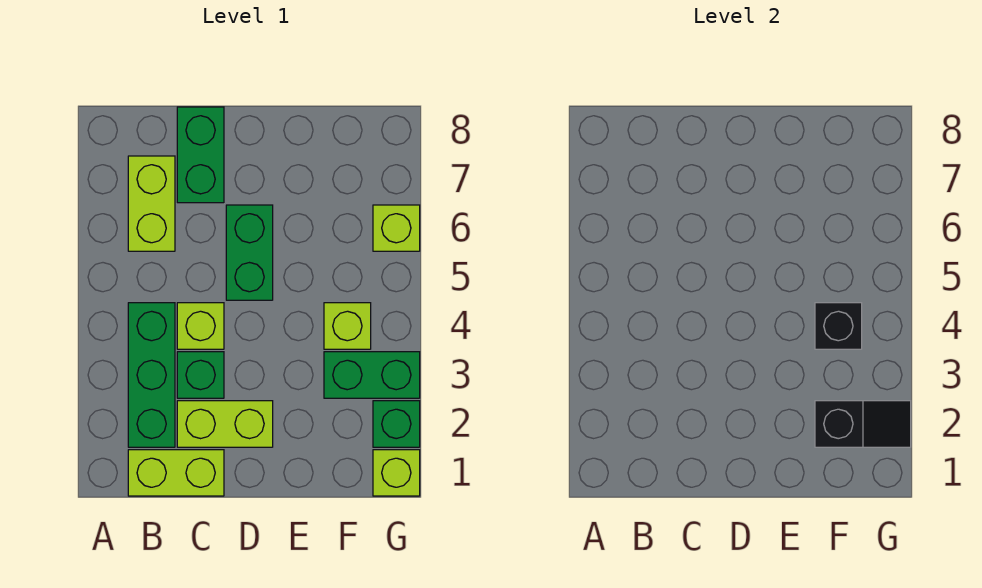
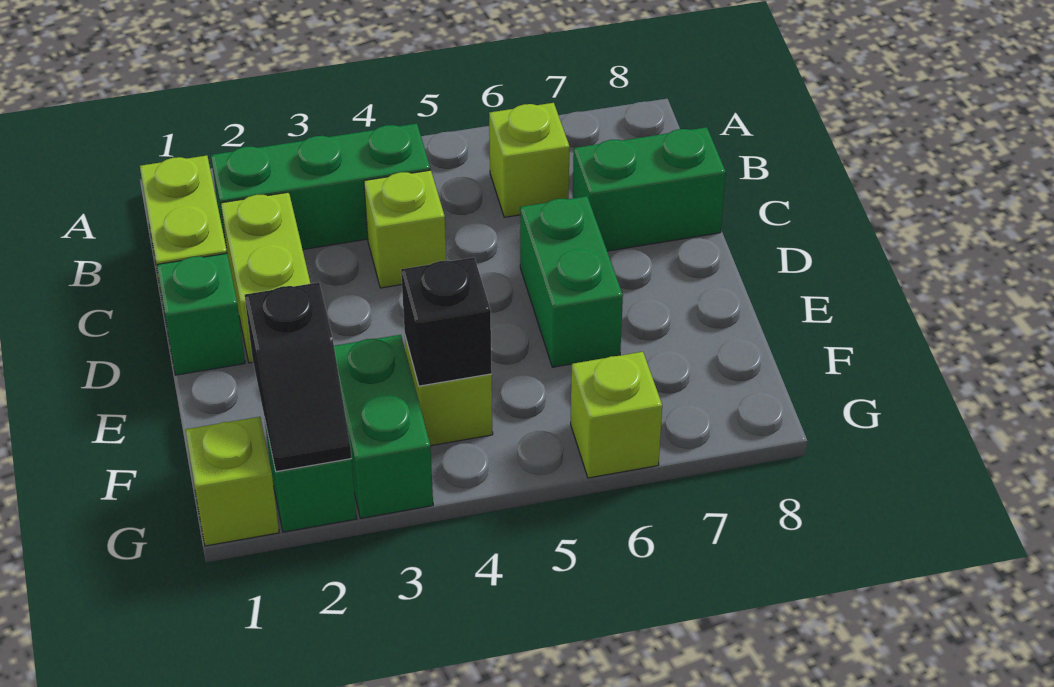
lime brick B6:B7 level 1 -> lime brick B6 level 1
green brick C3 level 1 -> green brick D1 level 1
green brick D5:D6 level 1 -> green brick D6:E6 level 1

